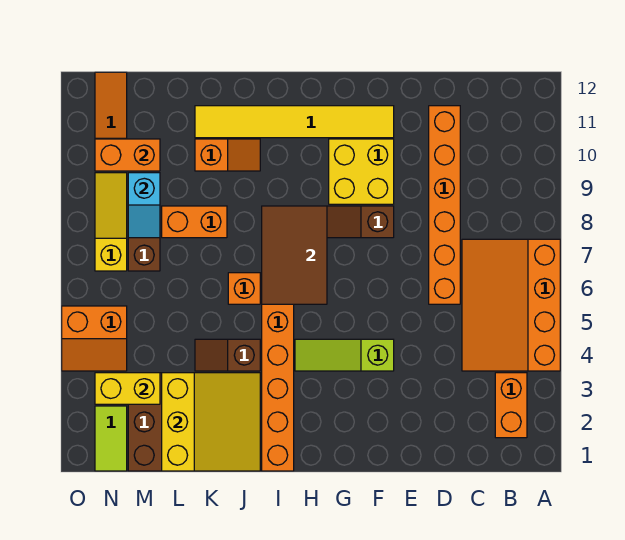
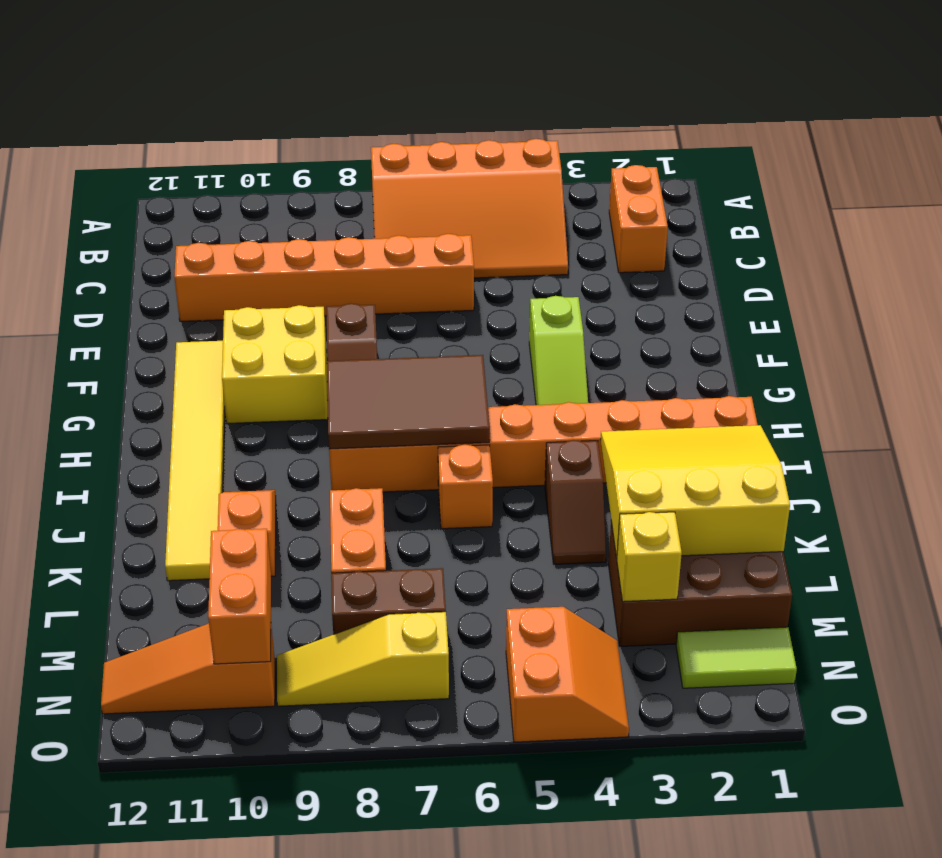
orange brick B2:B3 level 1 -> orange brick B2:C2 level 1
yellow brick M3:N3 level 2 -> yellow brick M3 level 2
cyan slope M8:M9 level 2 top 9 -> none

